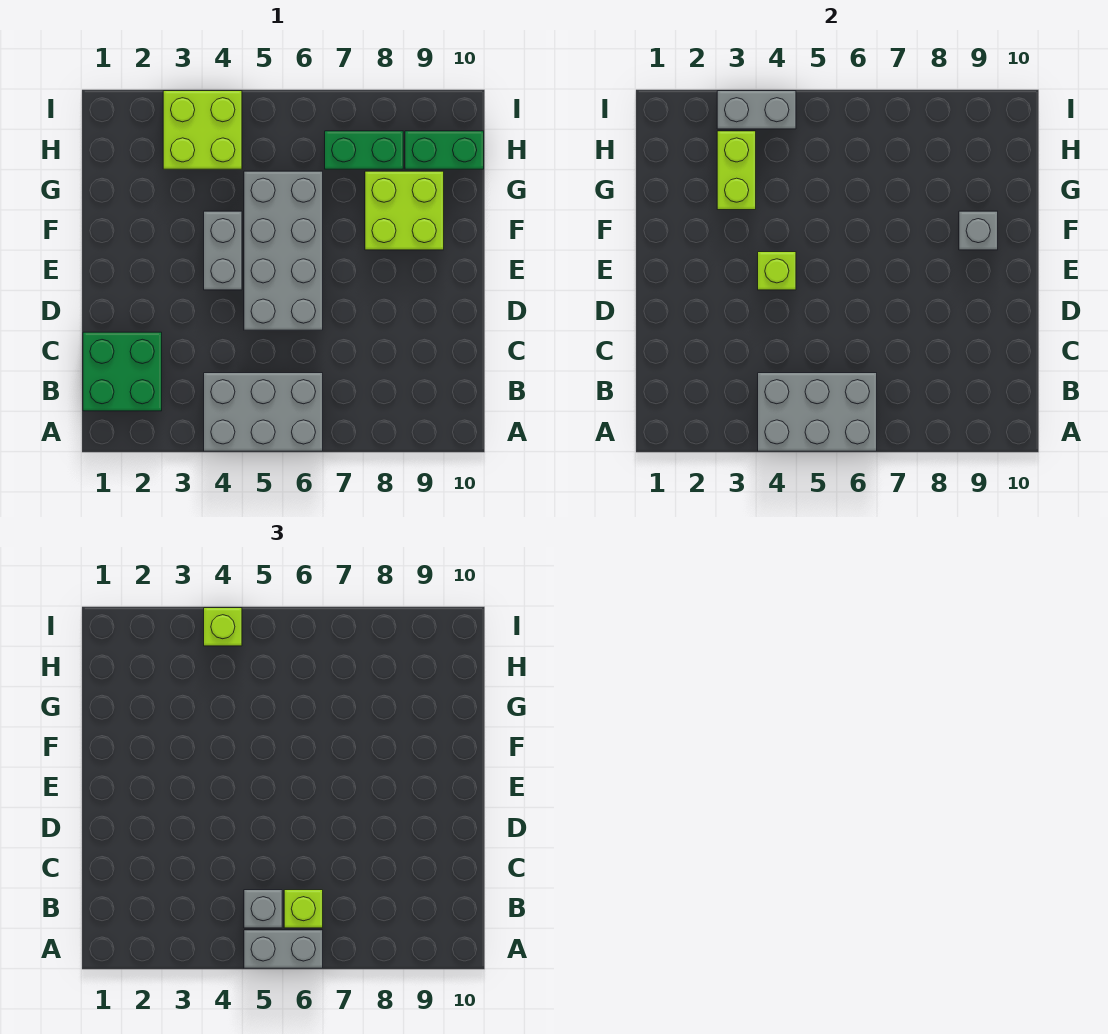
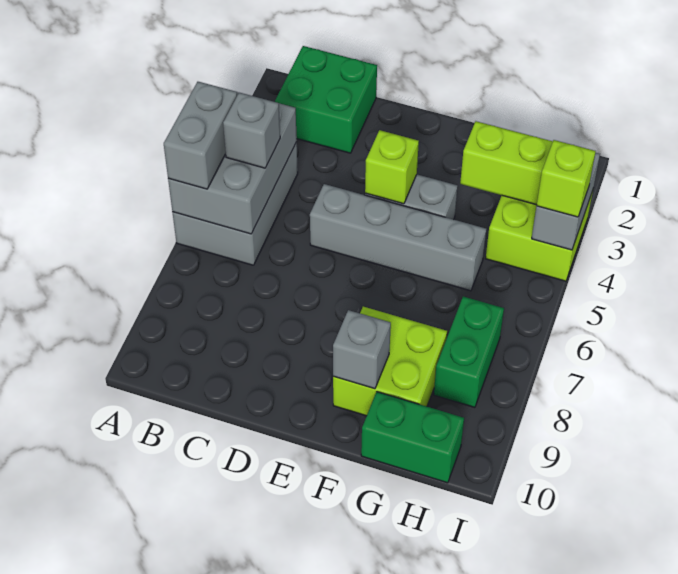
lime brick B6 level 3 -> none
grey brick D5:G6 level 1 -> grey brick D5:G5 level 1
green brick H9:H10 level 1 -> green brick G10:H10 level 1

